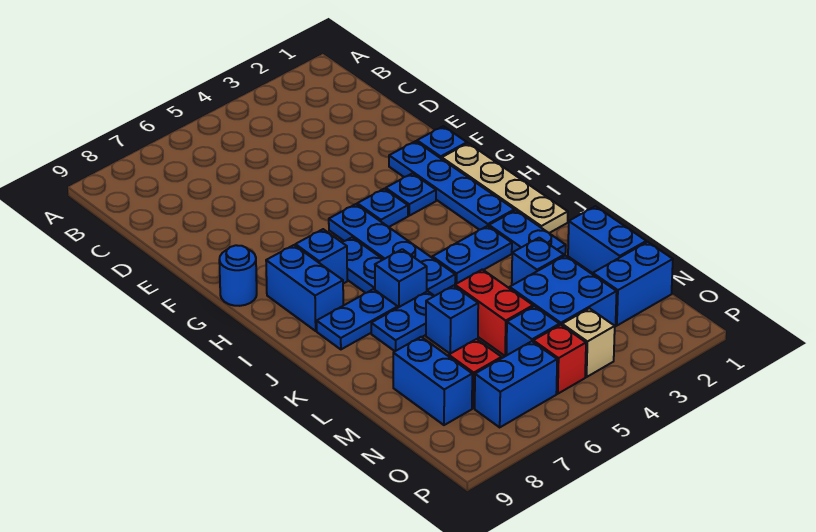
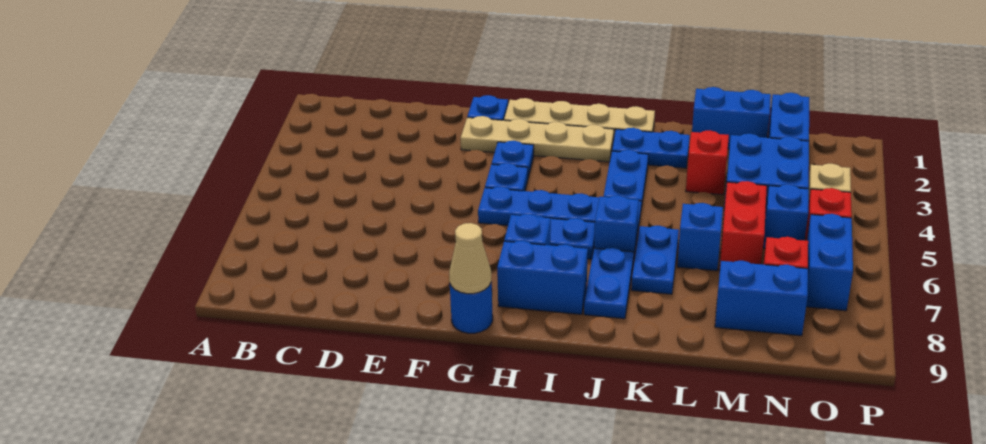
blue plate F2:I2 level 1 -> tan plate F2:I2 level 1
none -> tan cone G9 level 2
blue brick L3 level 1 -> red brick L3 level 1
red brick L5:M5 level 1 -> red brick M5:M6 level 1

